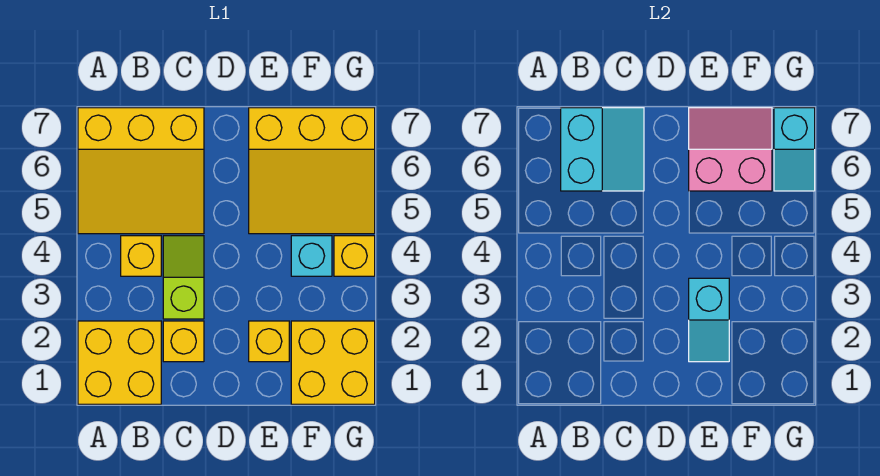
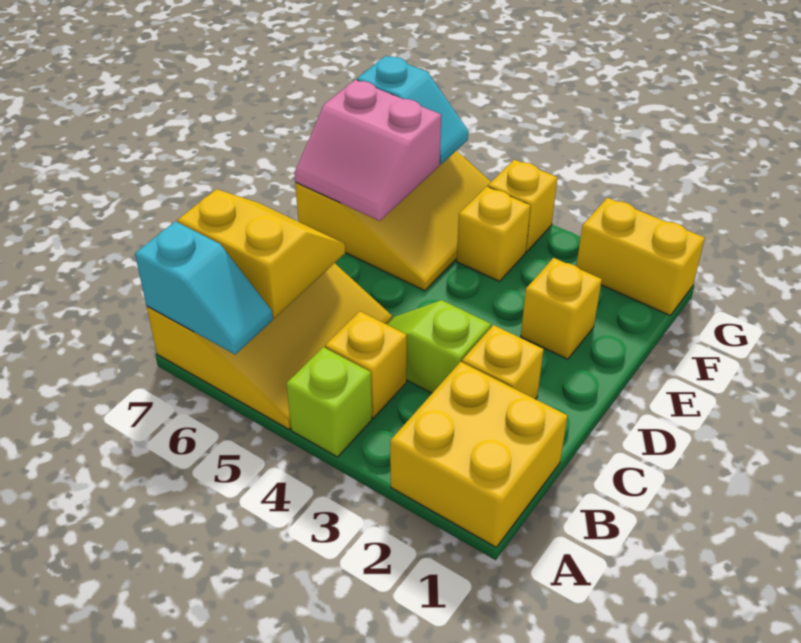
none -> lime brick A4 level 1
cyan slope B6:C7 level 2 top B -> yellow slope B6:C7 level 2 top B
cyan slope E2:E3 level 2 top 3 -> cyan slope A6:A7 level 2 top 7
pink slope E6:F7 level 2 top 6 -> pink slope E6:F7 level 2 top F
yellow brick F1:G2 level 1 -> yellow brick G1:G2 level 1
cyan brick F4 level 1 -> yellow brick F4 level 1

